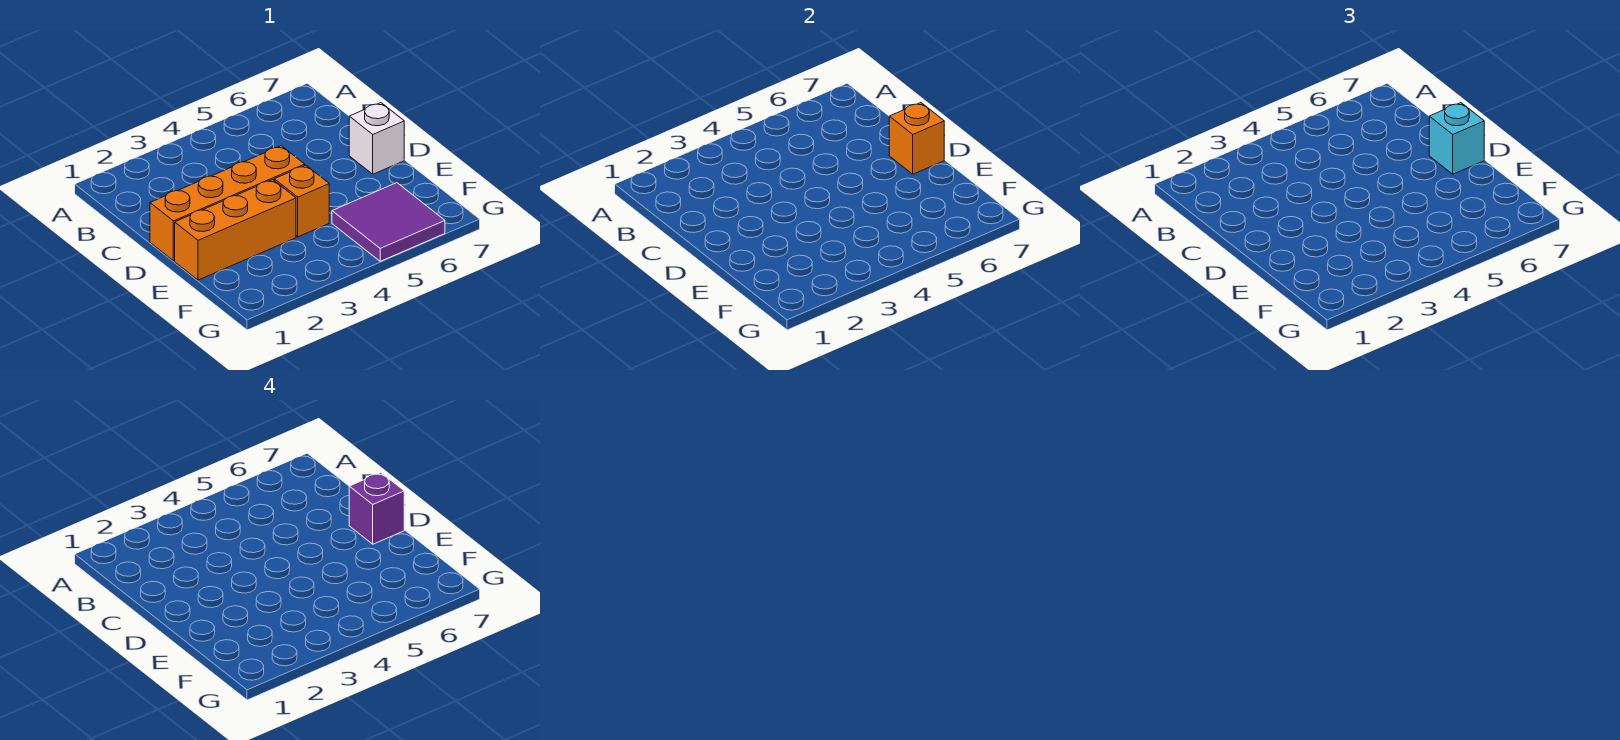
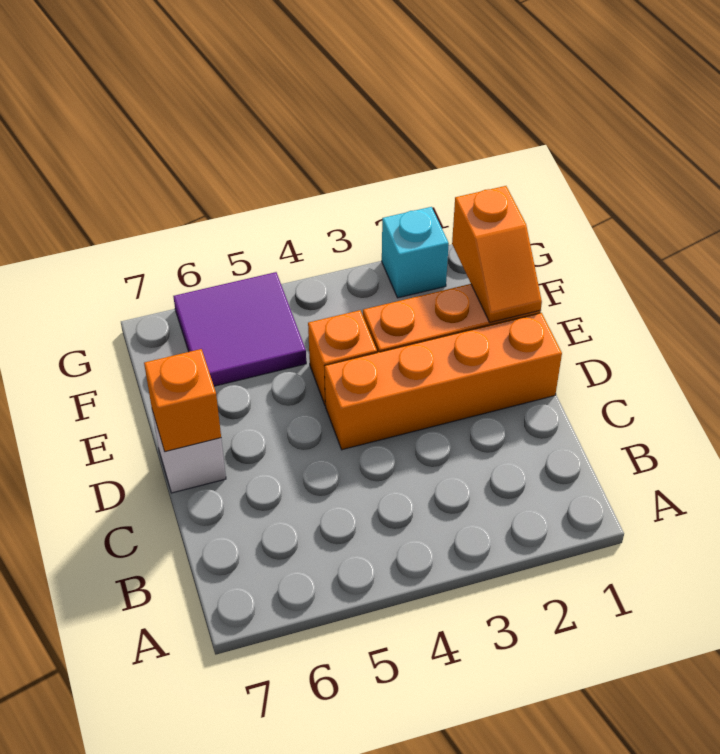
cyan brick D7 level 3 -> cyan brick G2 level 1
purple brick D7 level 4 -> none
none -> orange slope E1:F1 level 2 top F

